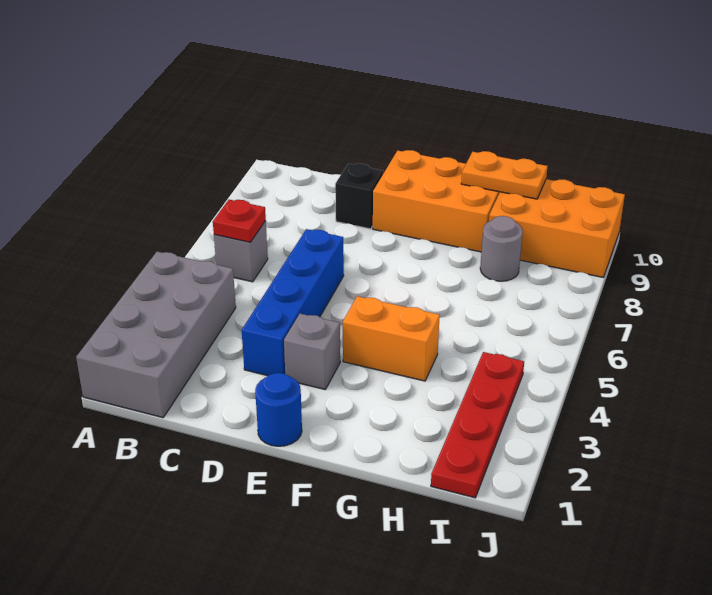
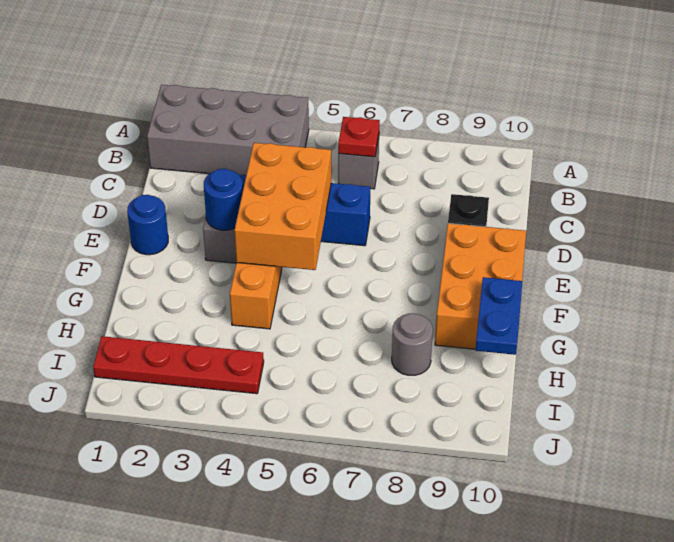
none -> blue round brick E3 level 2
orange plate G10:H10 level 2 -> blue plate G10:H10 level 2
orange brick H9:J10 level 1 -> orange brick D4:F5 level 2

